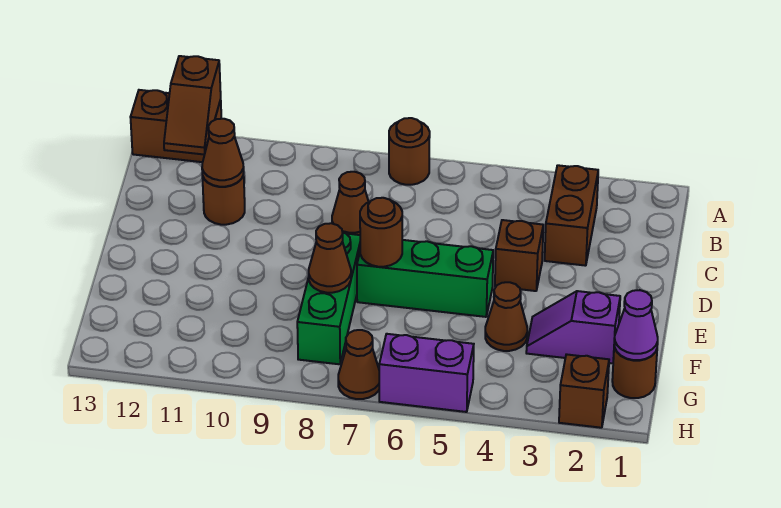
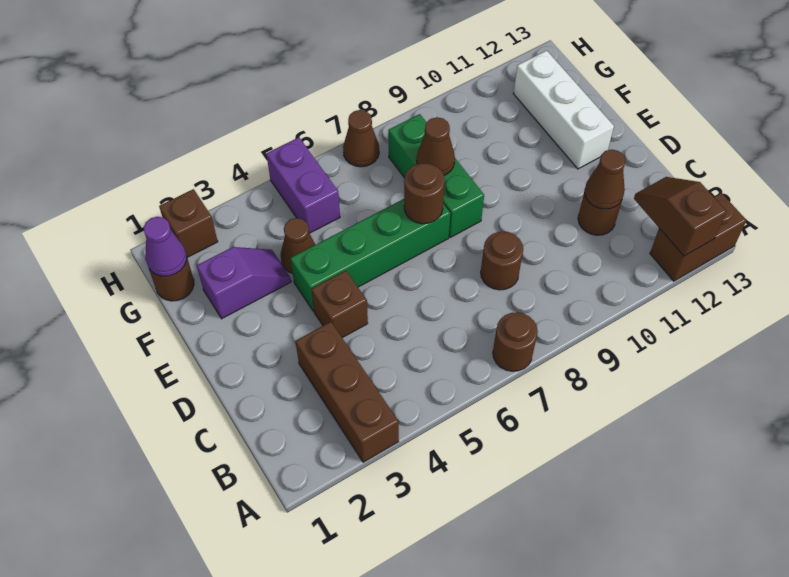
brown brick B3:C3 level 1 -> brown brick A3:C3 level 1
brown cone C8 level 1 -> brown round brick C8 level 1
green brick E5:E7 level 1 -> green brick E4:E7 level 1
none -> white brick E12:G12 level 1
purple brick H5:H6 level 1 -> purple brick G5:H5 level 1

